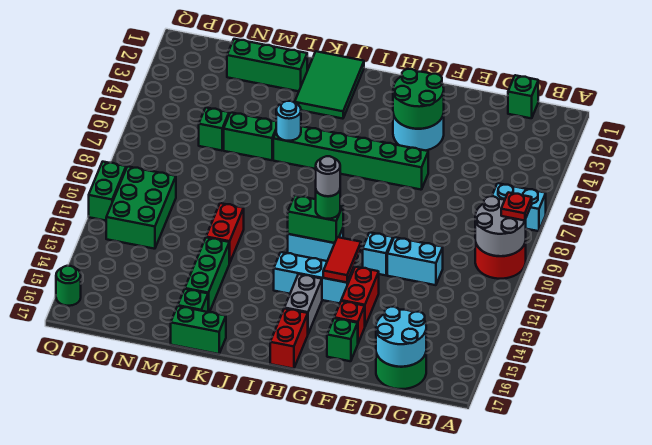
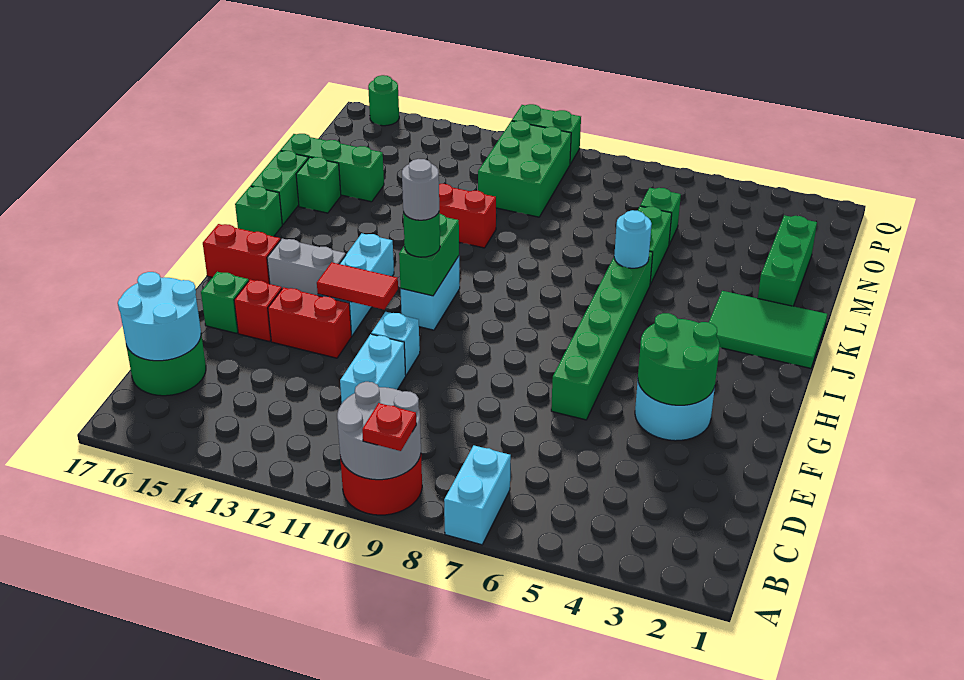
green brick C1 level 1 -> green brick J17 level 1
green brick L13:L15 level 1 -> green brick M15:M17 level 1
green brick O10:P12 level 1 -> green brick N10:P11 level 1

